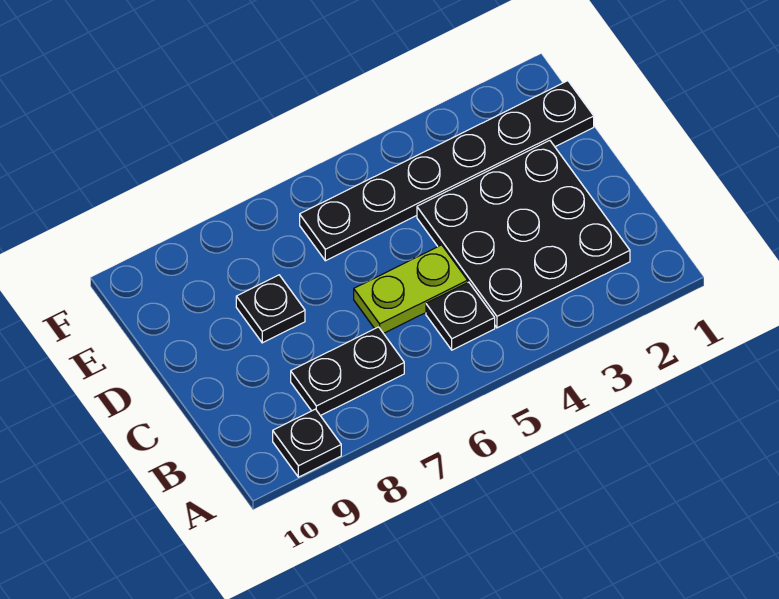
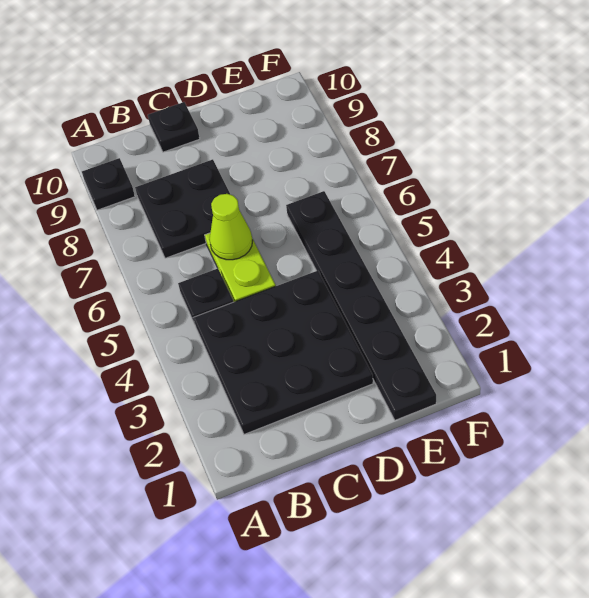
black plate B7:B8 level 1 -> black plate B7:C8 level 1
none -> lime cone C6 level 2
black plate D8 level 1 -> black plate C10 level 1

